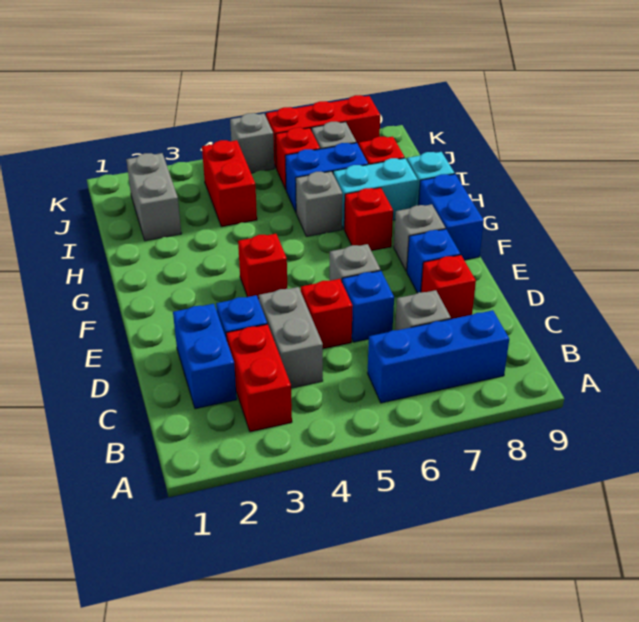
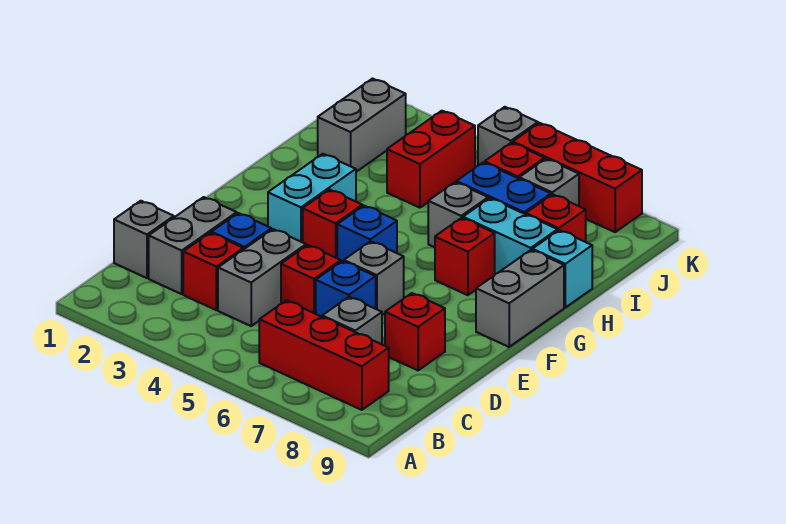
red brick B3:C3 level 1 -> red brick C3 level 1
blue brick B6:B8 level 1 -> red brick B6:B8 level 1
blue brick C2:D2 level 1 -> grey brick C2:D2 level 1
blue brick E8 level 1 -> blue brick F5 level 1
none -> cyan brick F3:G3 level 1
grey brick F8 level 1 -> grey brick C1 level 1
blue brick F9:G9 level 1 -> grey brick F9:G9 level 1

